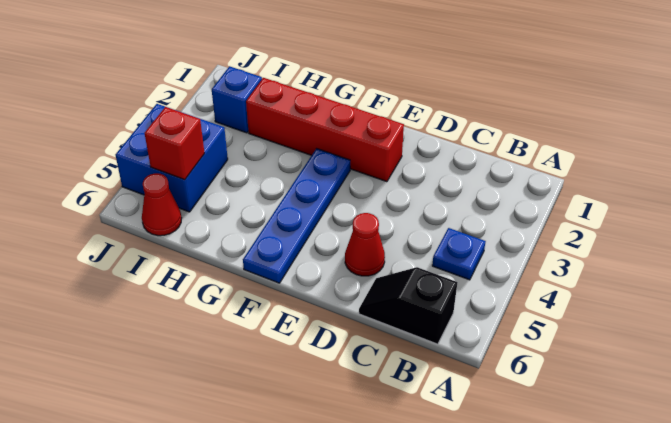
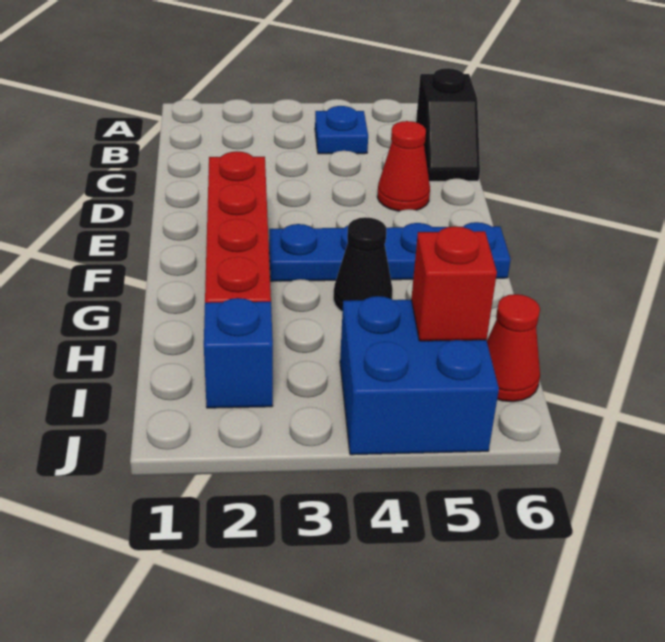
none -> black cone G4 level 1

